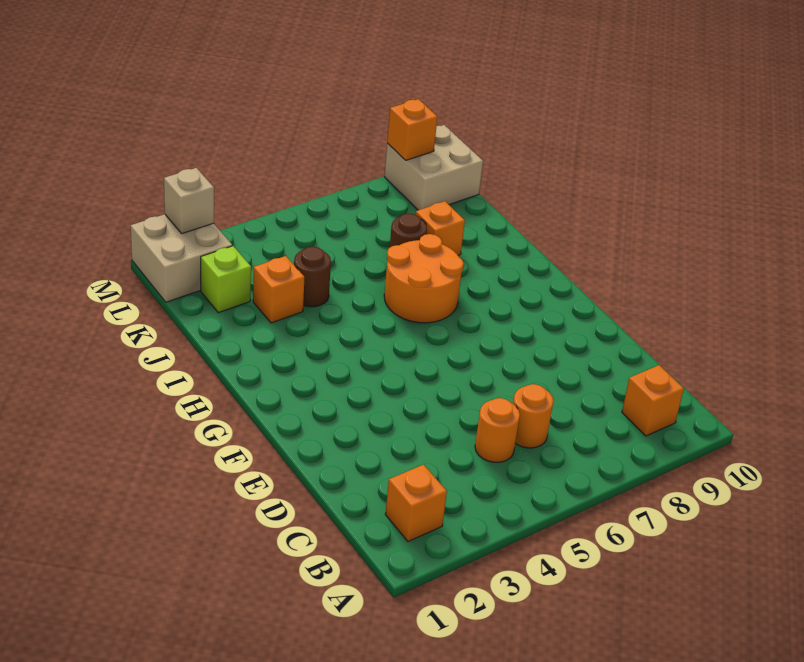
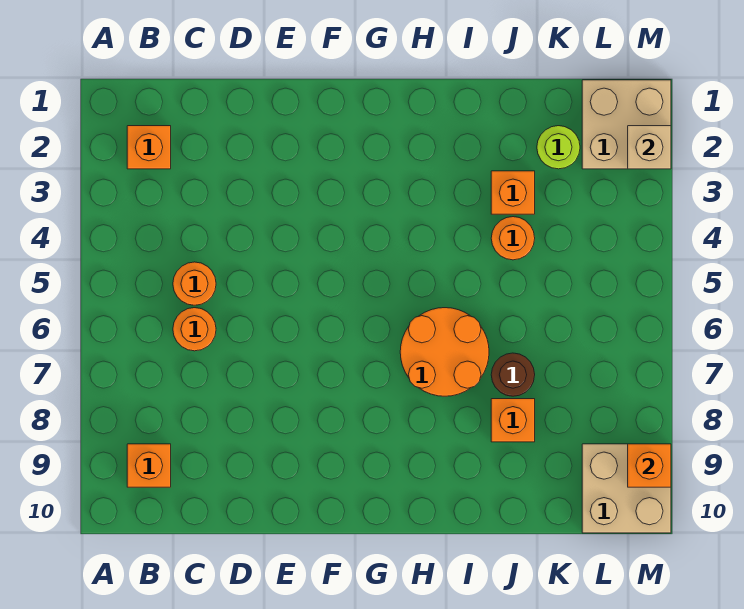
brown round brick J4 level 1 -> orange round brick J4 level 1
lime brick K2 level 1 -> lime round brick K2 level 1

